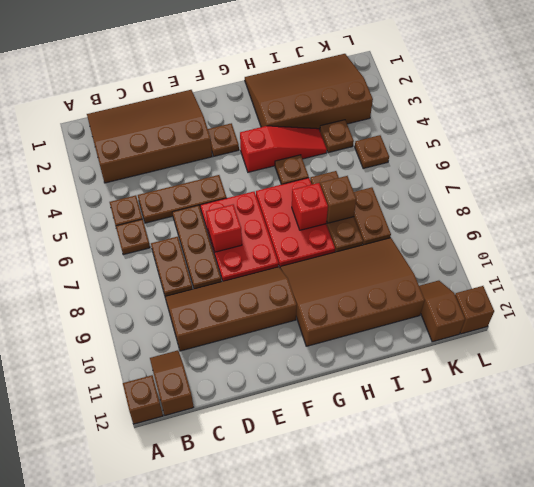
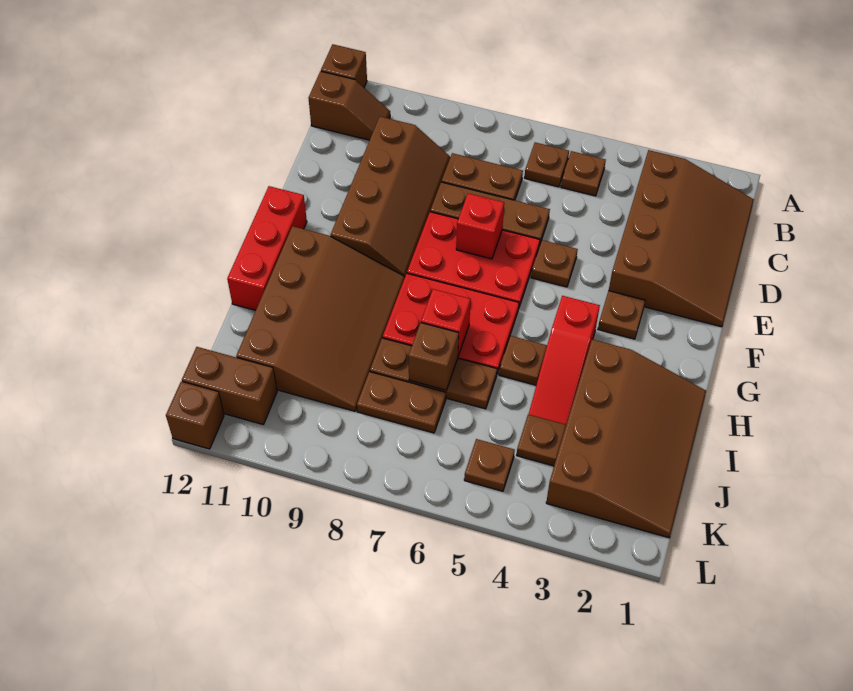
brown plate C5:E5 level 1 -> brown plate E5 level 1
none -> red brick F12:H12 level 1
brown slope K11:K12 level 1 top 12 -> brown brick K11:K12 level 1

